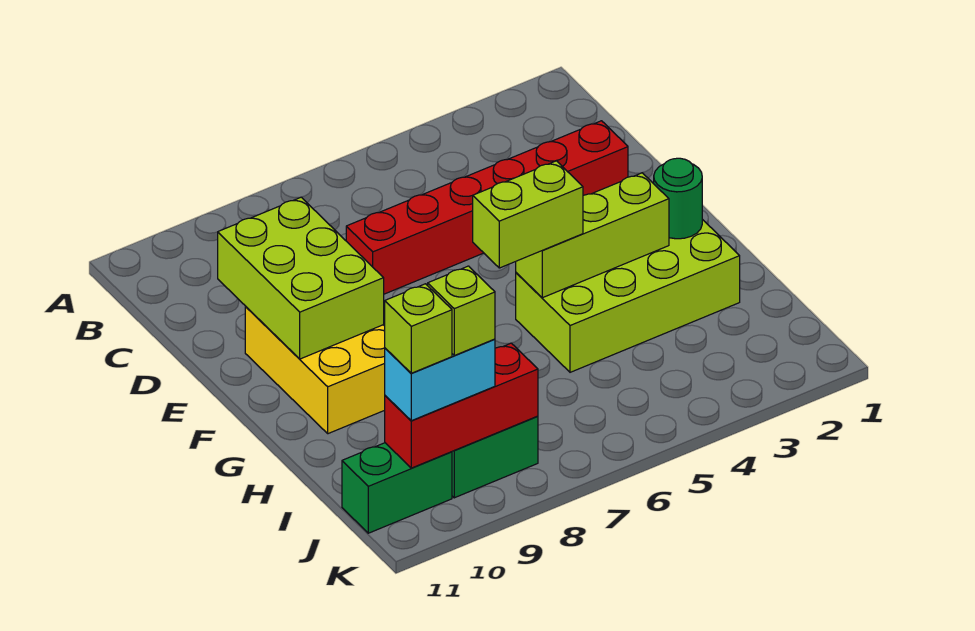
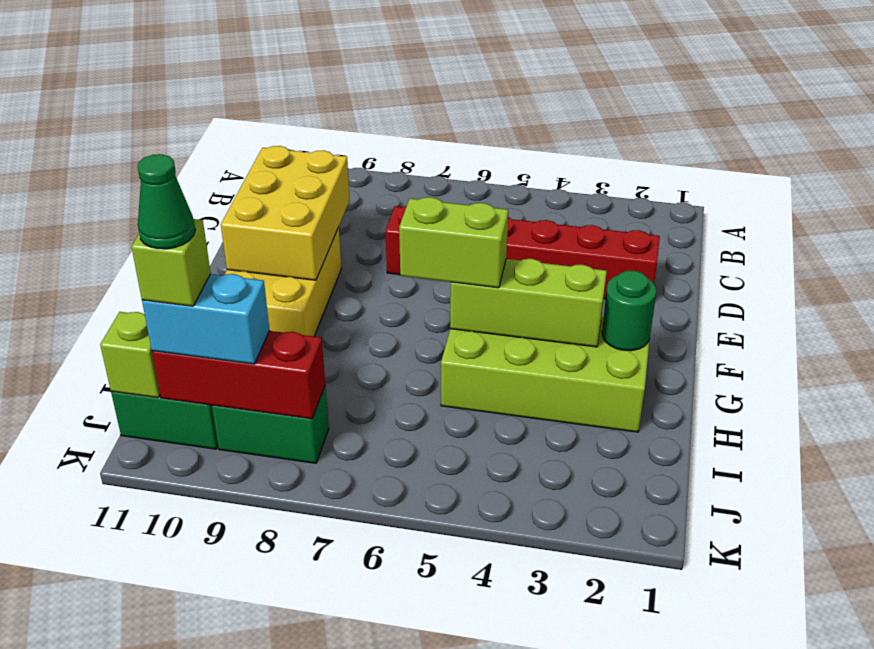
lime brick D9:F10 level 2 -> yellow brick D9:F10 level 2
lime brick J9 level 4 -> lime brick J11 level 2
none -> green cone J10 level 5

